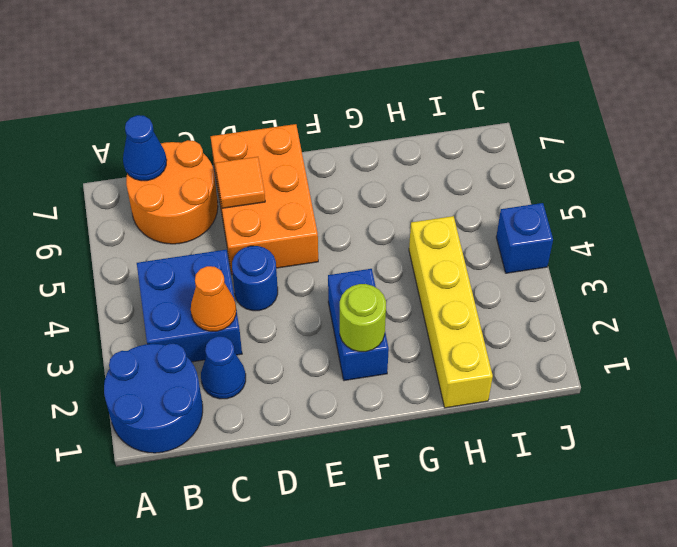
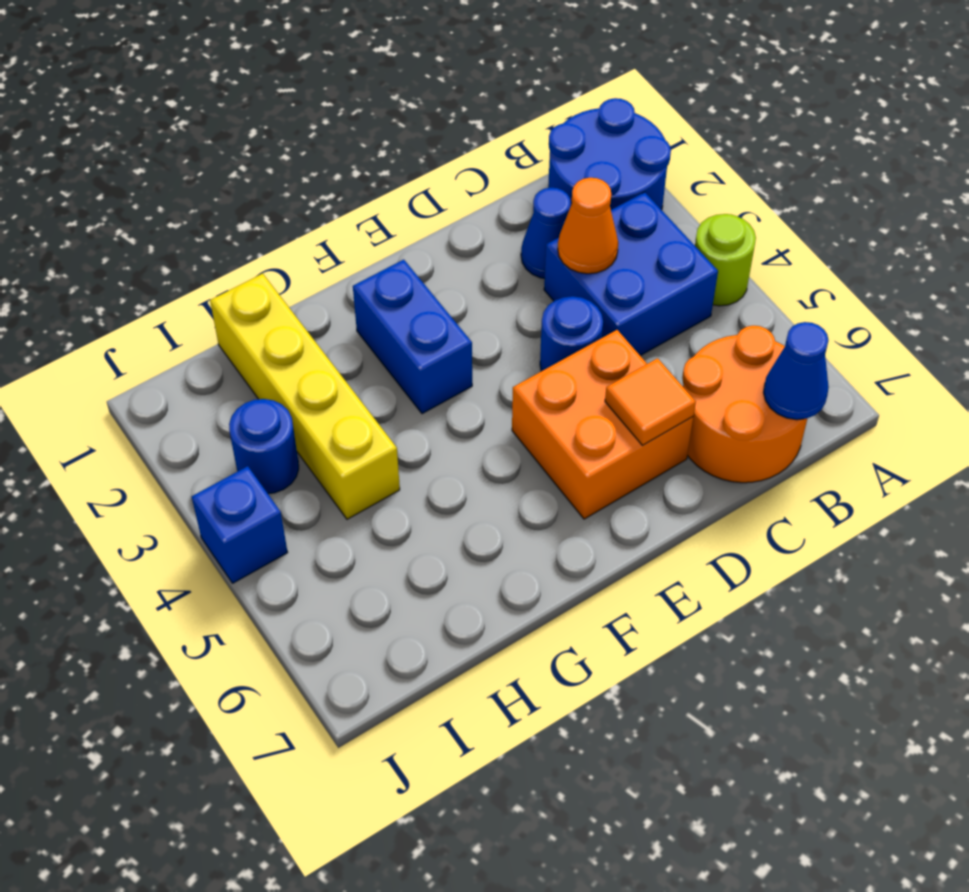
orange brick D5:E7 level 1 -> orange brick D5:E6 level 1
lime round brick F2 level 2 -> lime round brick A4 level 1
none -> blue round brick I3 level 1

